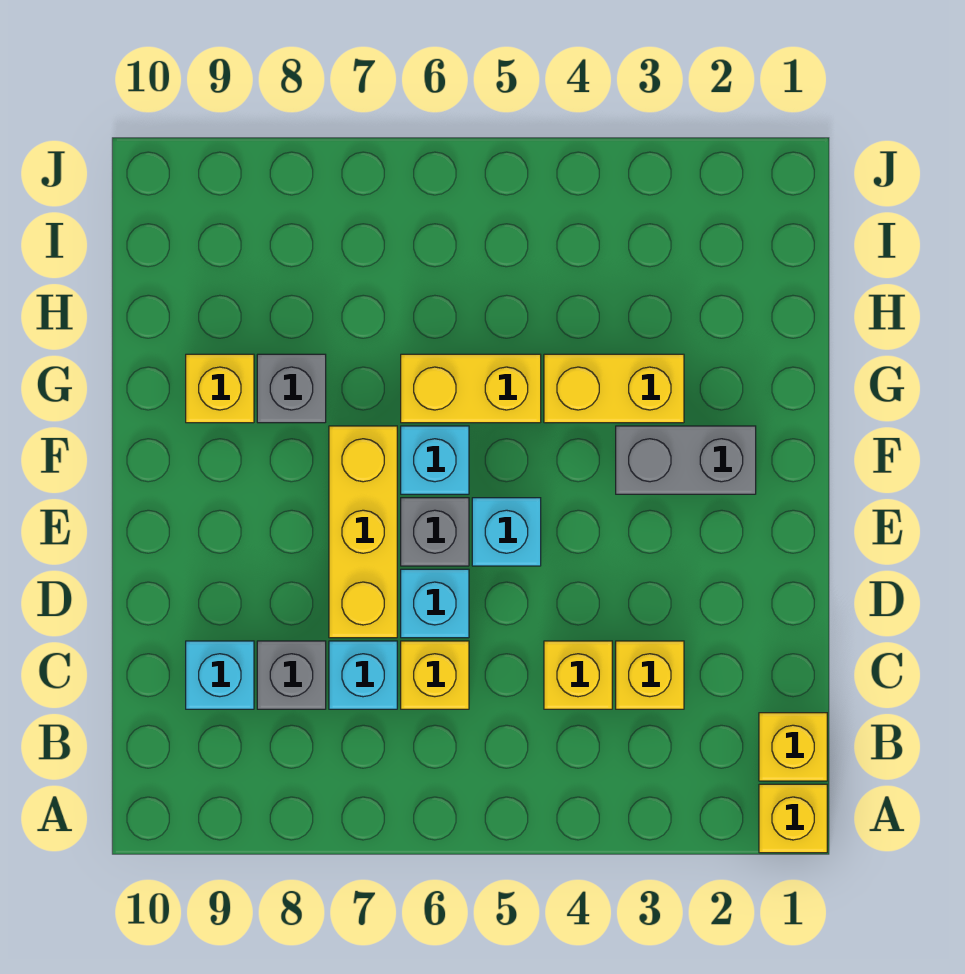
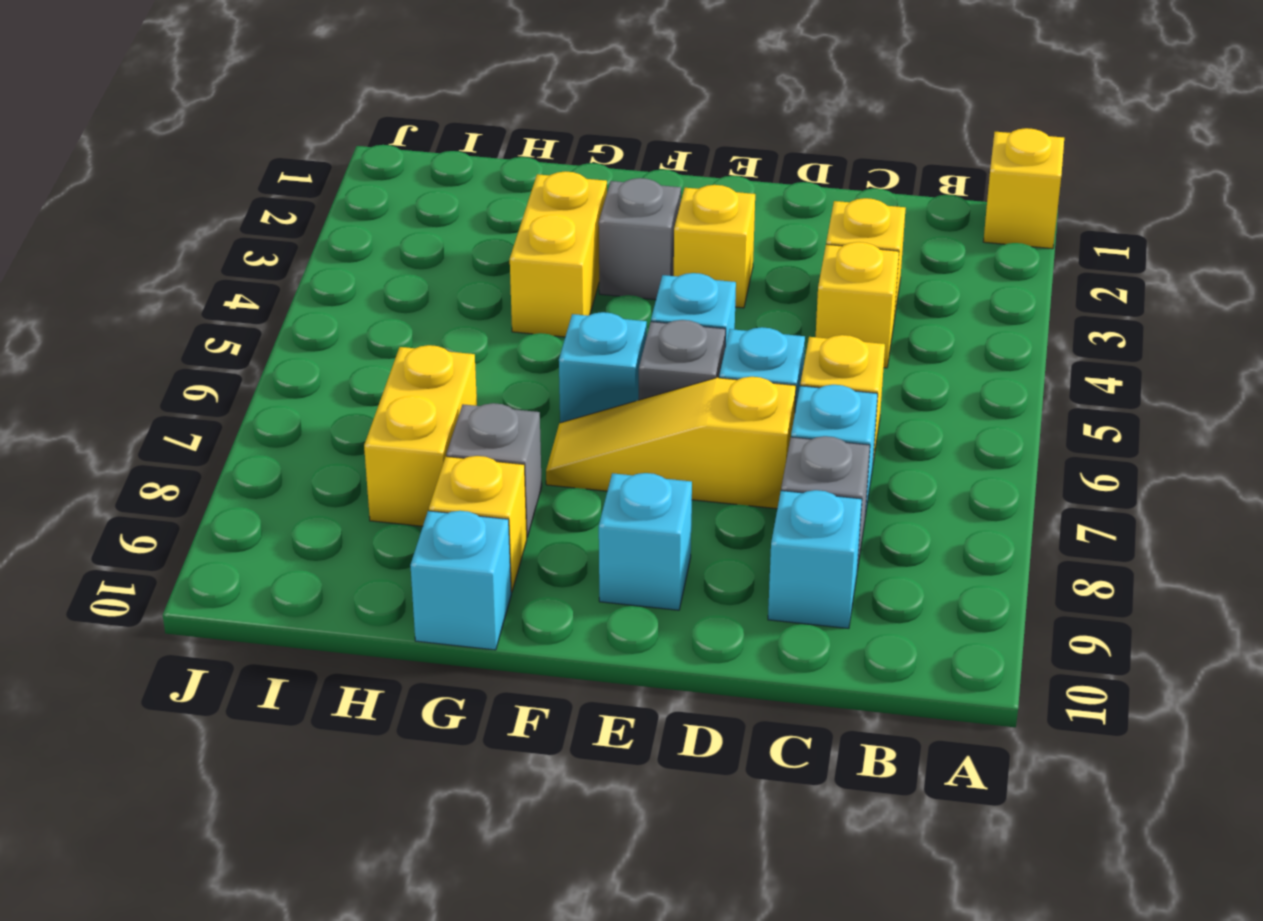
yellow brick B1 level 1 -> yellow brick E3 level 1
yellow brick D7:F7 level 1 -> yellow slope D7:F7 level 1 top D
none -> cyan brick E9 level 1
grey brick F2:F3 level 1 -> grey brick F3 level 1
yellow brick G5:G6 level 1 -> yellow brick H7:H8 level 1
none -> cyan brick G10 level 1

